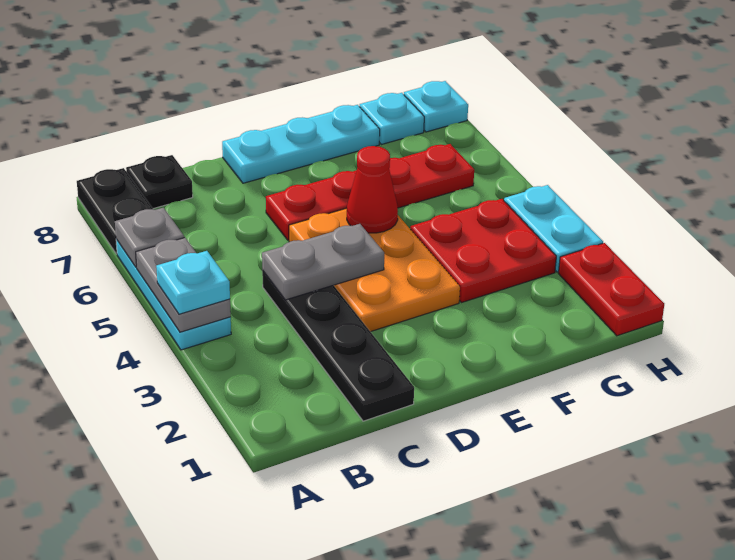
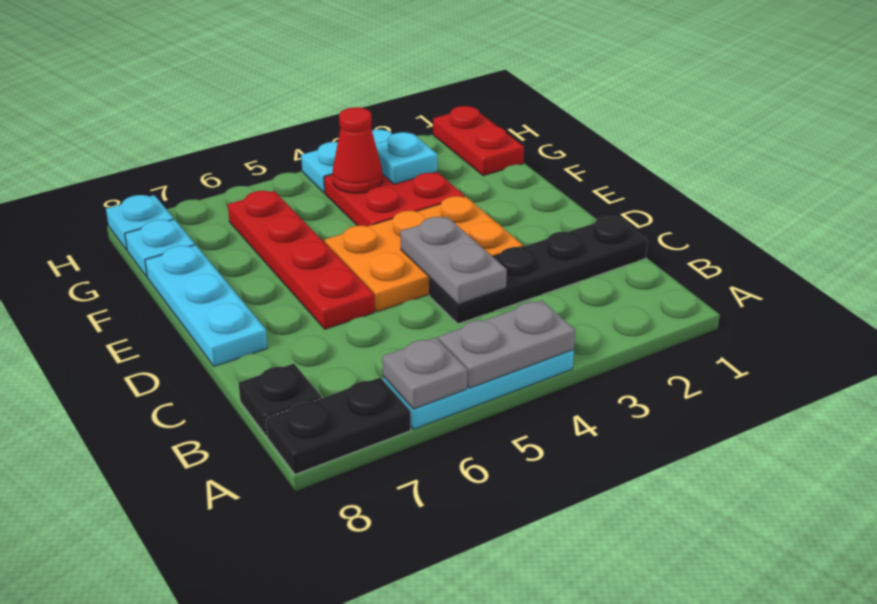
cyan plate A4 level 3 -> cyan plate G3 level 2
red cone E5 level 2 -> red cone G4 level 2
red plate H1:H2 level 1 -> red plate G1:H1 level 1

